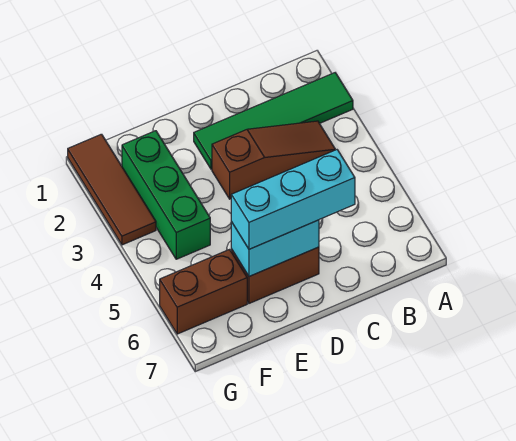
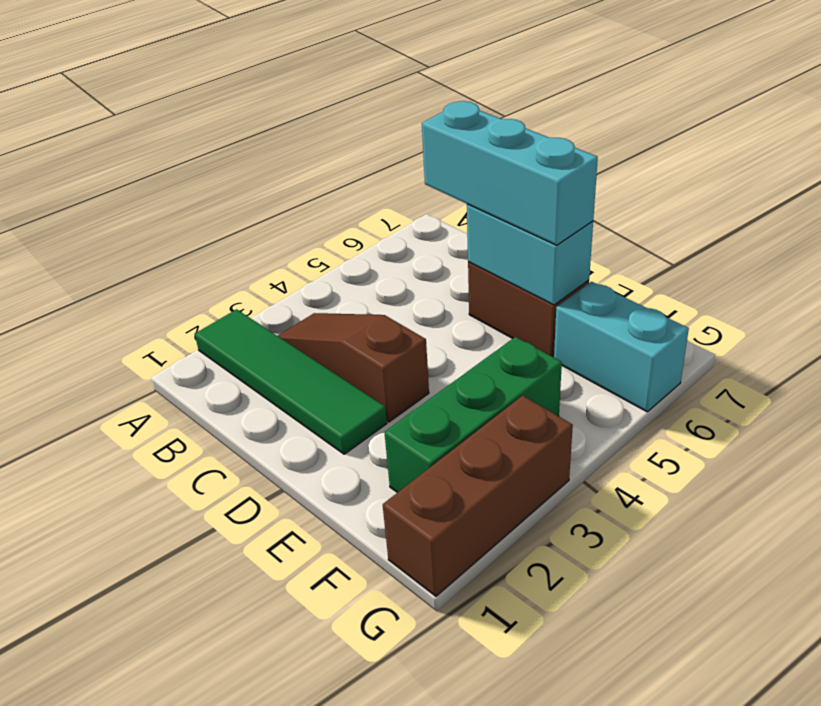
brown brick F6:G6 level 1 -> cyan brick F6:G6 level 1
brown tile G1:G3 level 1 -> brown brick G1:G3 level 1

